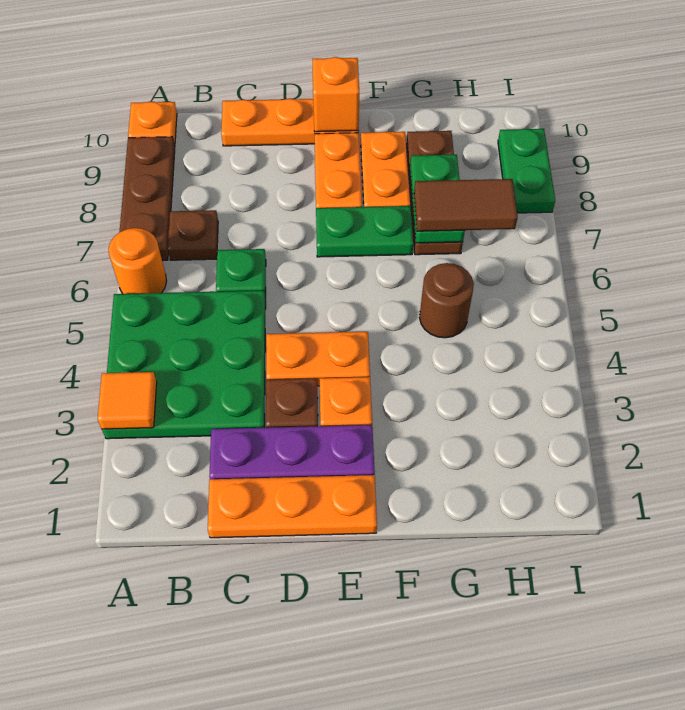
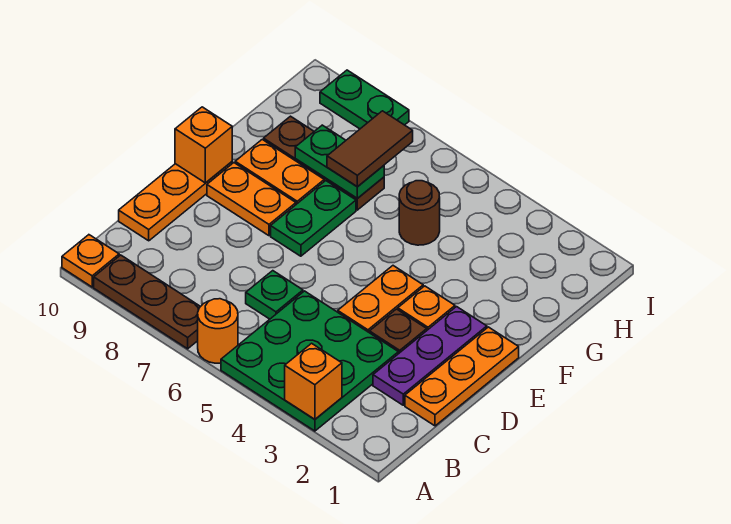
orange tile A3 level 2 -> orange brick A3 level 2
brown plate B7 level 1 -> none

